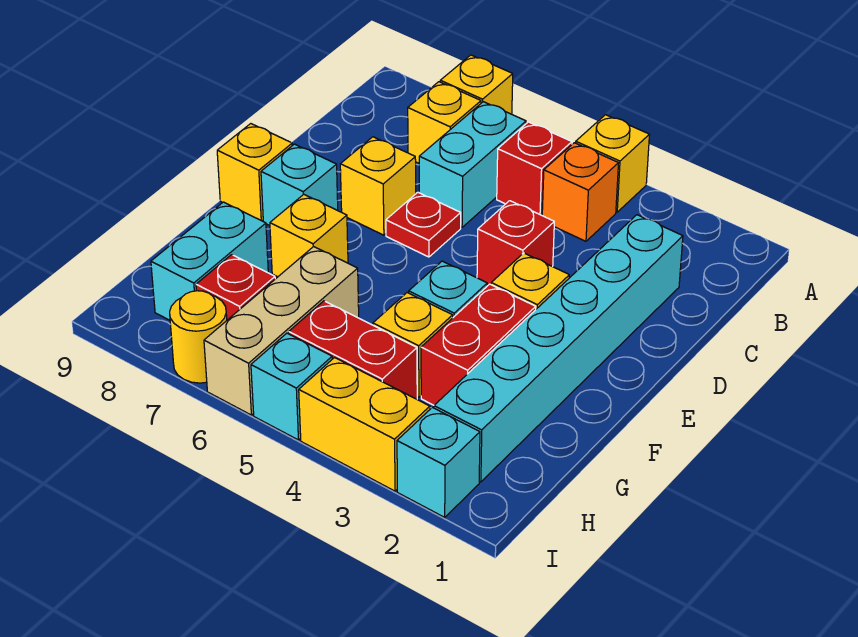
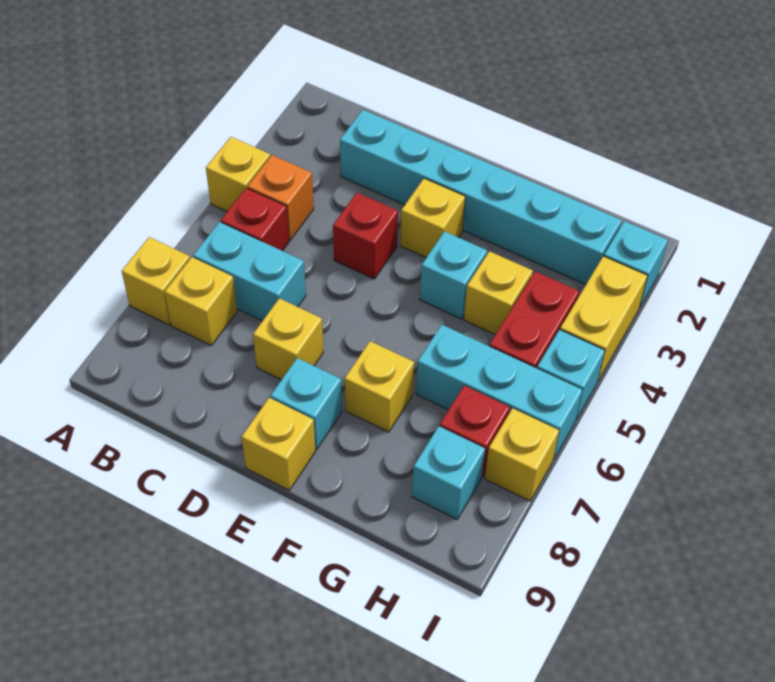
red plate D6 level 1 -> none
red brick F3:G3 level 1 -> none
tan brick G6:I6 level 1 -> cyan brick G6:I6 level 1
cyan brick G8:H8 level 1 -> cyan brick H8 level 1
yellow round brick I7 level 1 -> yellow brick I7 level 1

